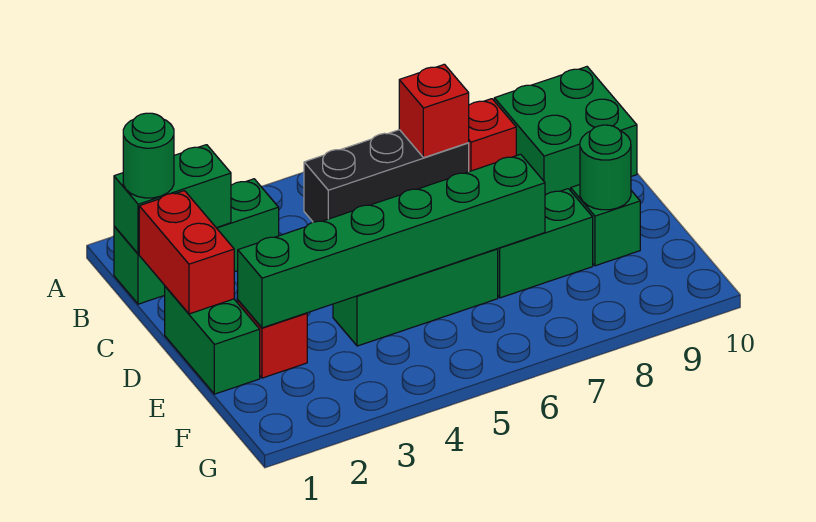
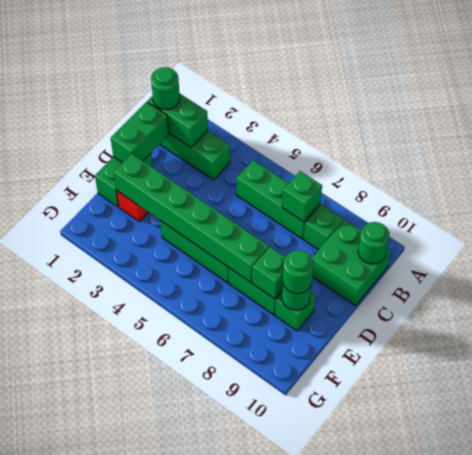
black brick B5:B7 level 1 -> green brick B5:B7 level 1
red brick B7 level 2 -> green brick B7 level 2
red brick B8 level 1 -> green brick B8 level 1
none -> green round brick B10 level 2
red brick C1:D1 level 2 -> green brick C1:D1 level 2
none -> green brick E8 level 2
none -> green round brick E9 level 3

